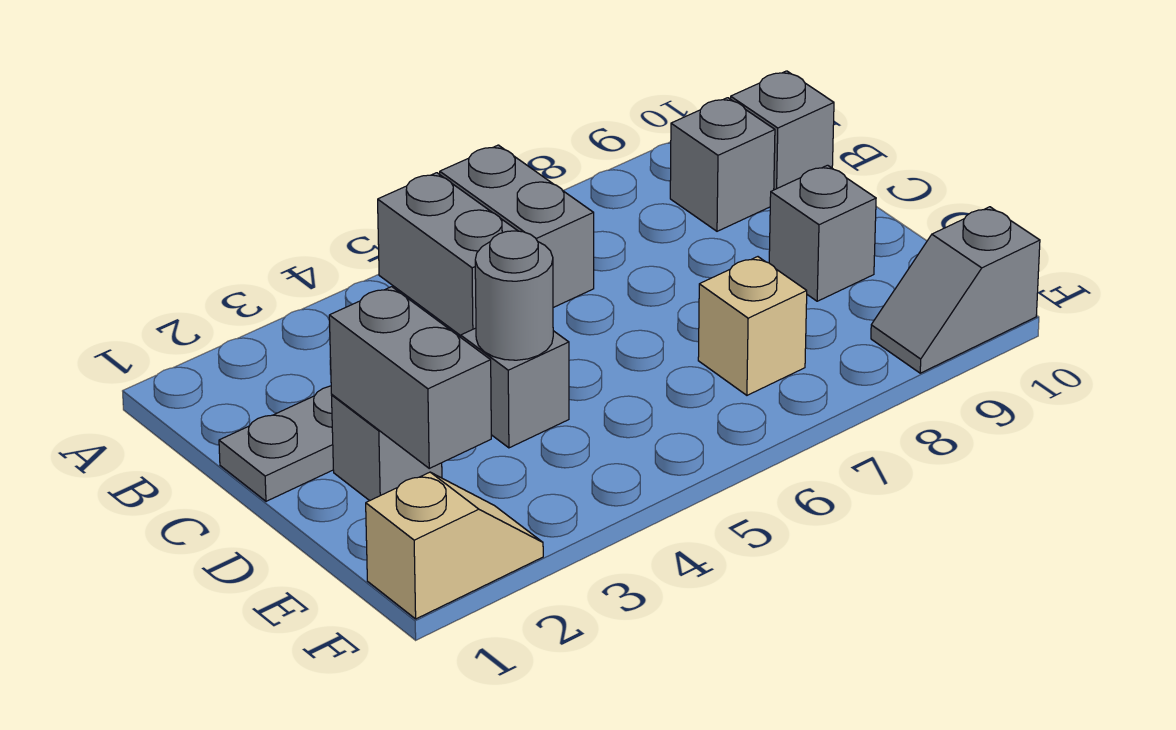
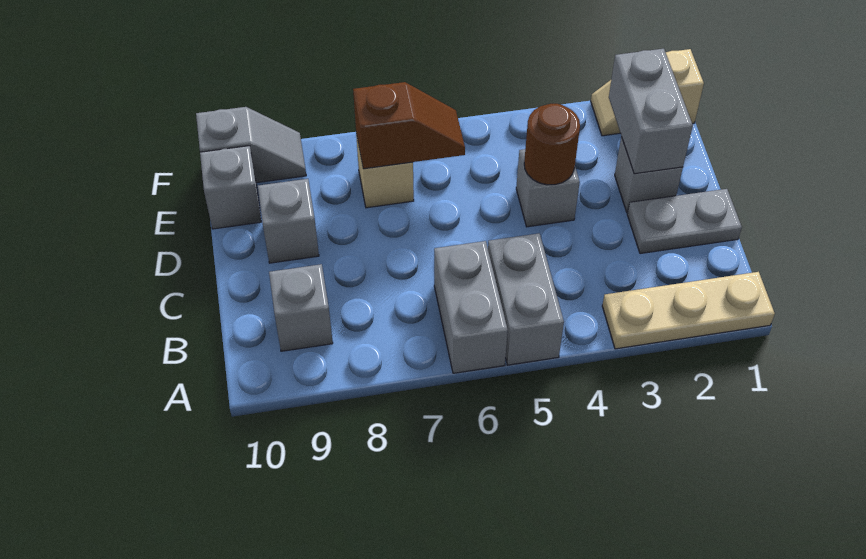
none -> tan plate A1:A3 level 1
grey brick B10 level 1 -> grey brick E10 level 1
grey round brick D4 level 2 -> brown round brick D4 level 2
none -> brown slope E6:E7 level 2 top 7

